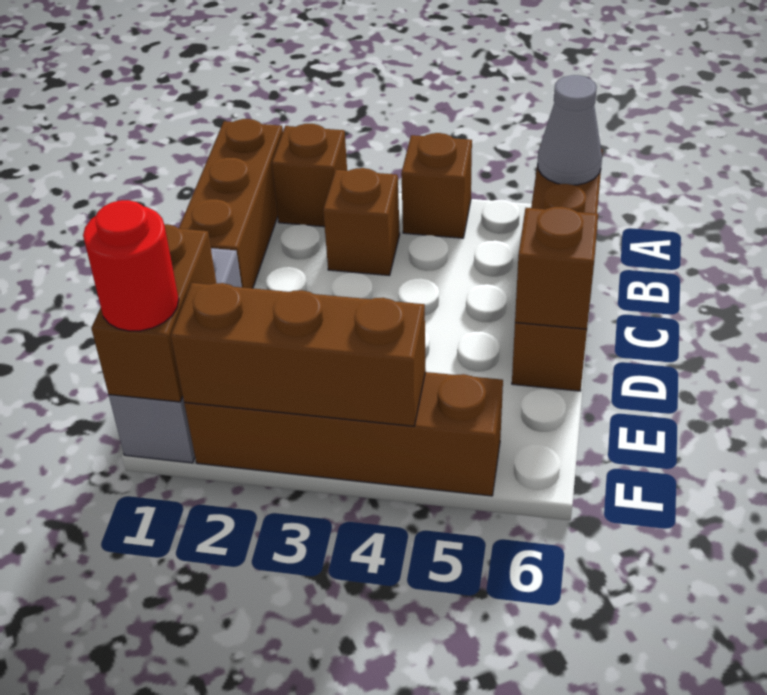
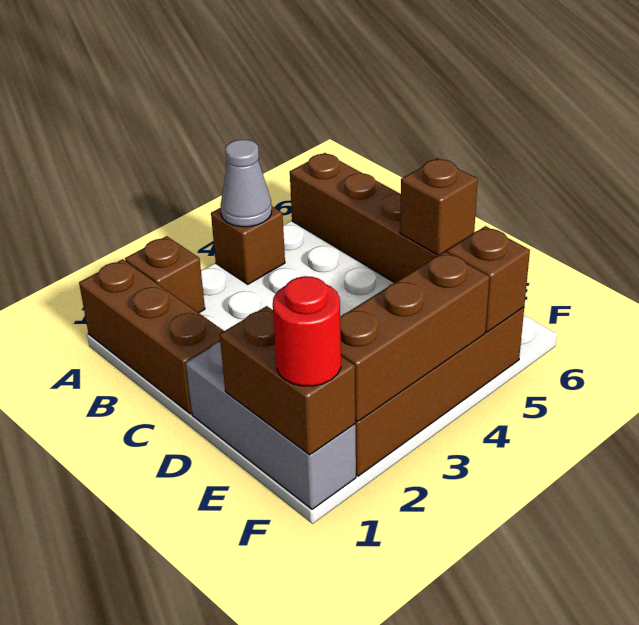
grey cone A6 level 2 -> grey cone A4 level 2
brown brick B3 level 1 -> brown brick F5 level 2

